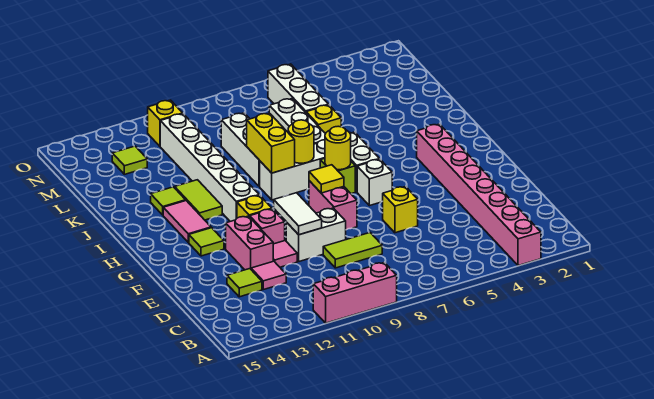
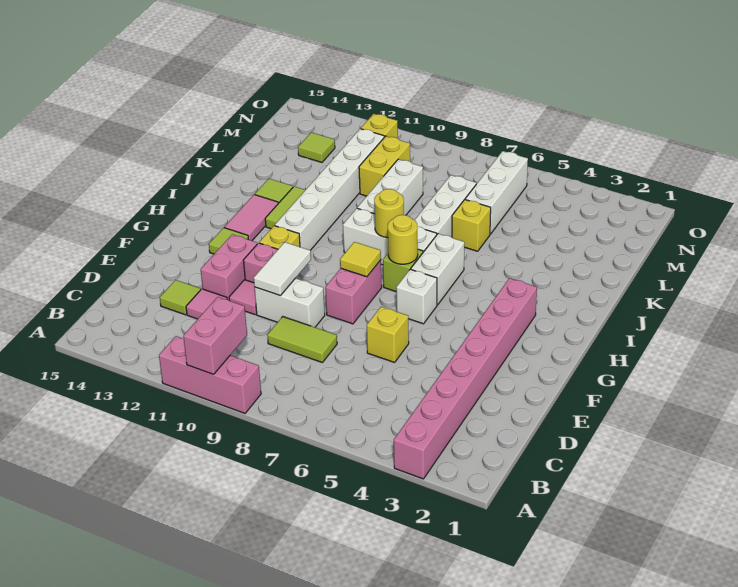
none -> pink brick A10:B10 level 2
yellow brick I9:J9 level 2 -> yellow brick L10:M10 level 1

